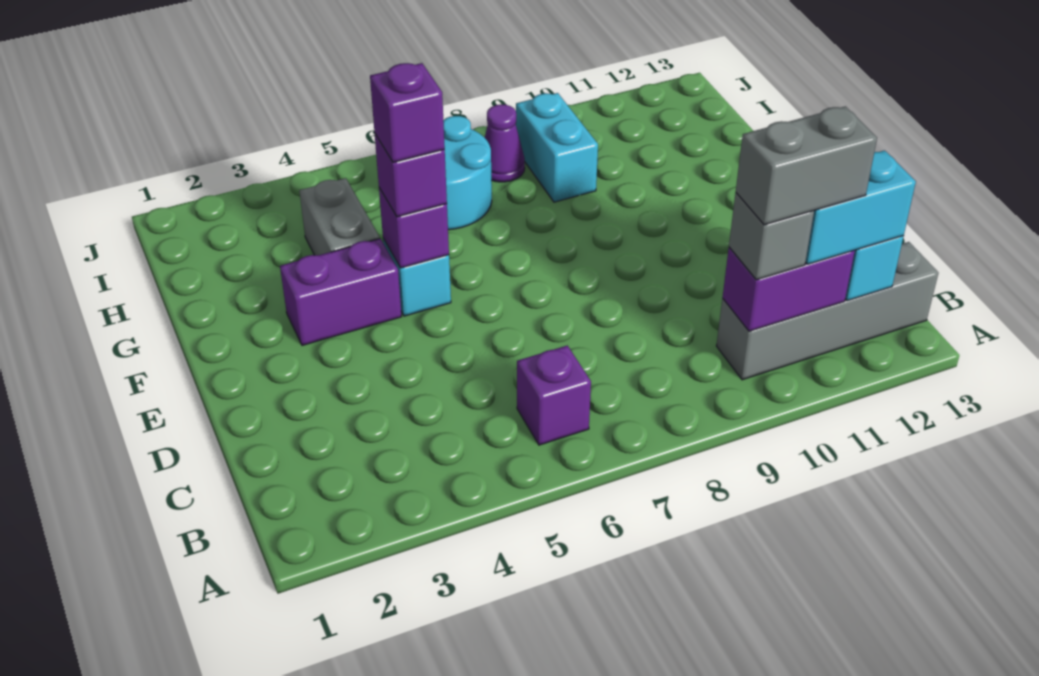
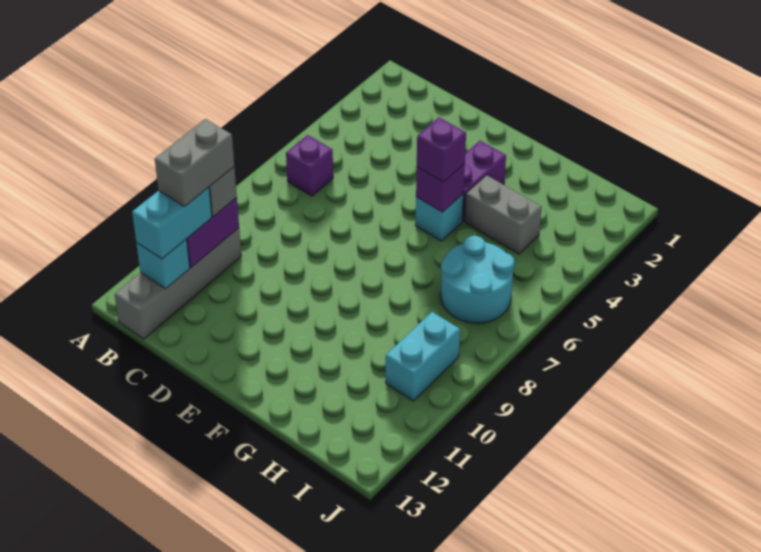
purple brick F5 level 4 -> none
cyan brick H9:I9 level 1 -> cyan brick I9:I10 level 1
purple cone I8 level 1 -> none

